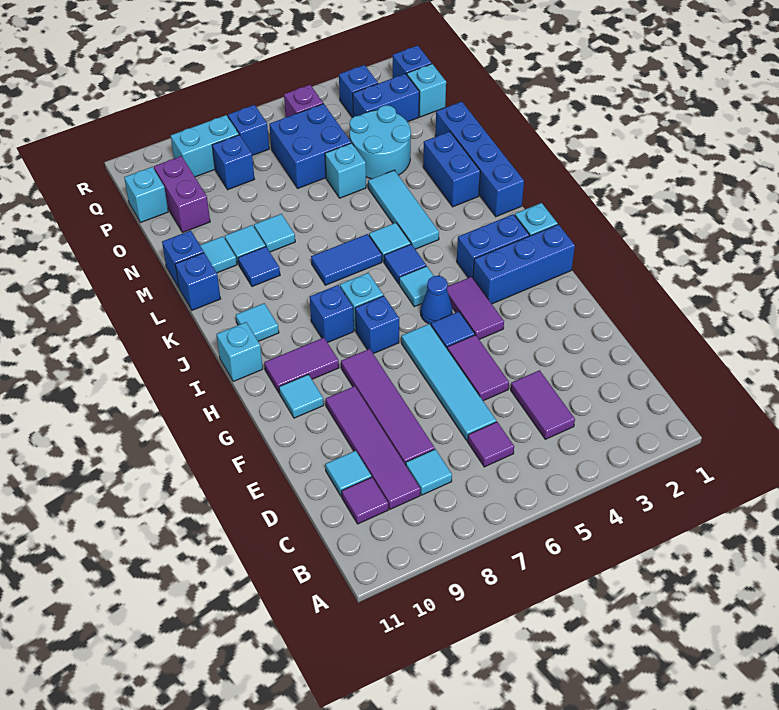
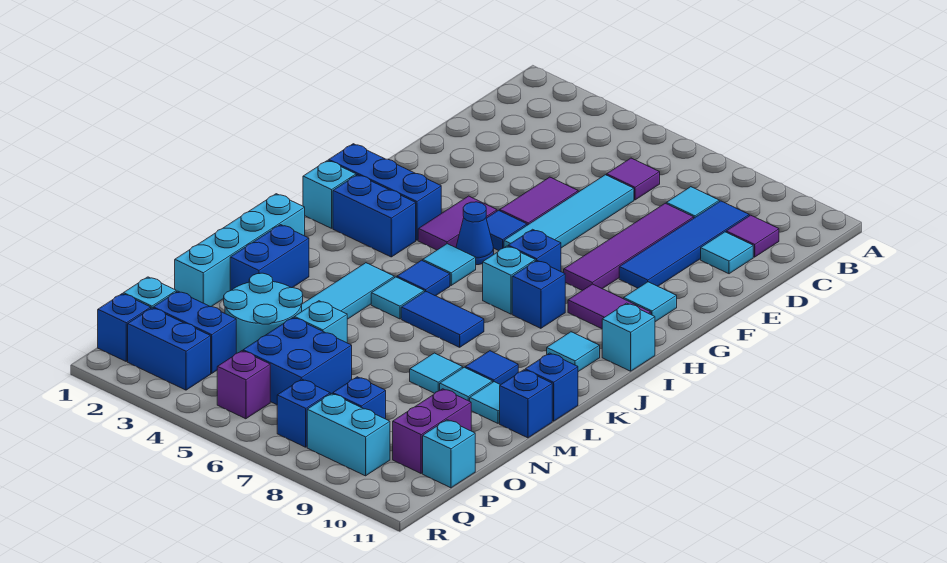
purple tile C4:D4 level 1 -> none
purple tile C9:F9 level 1 -> blue tile C9:F9 level 1
blue brick K1:N1 level 1 -> cyan brick K1:N1 level 1
blue brick Q3 level 1 -> blue brick Q2:Q3 level 1

